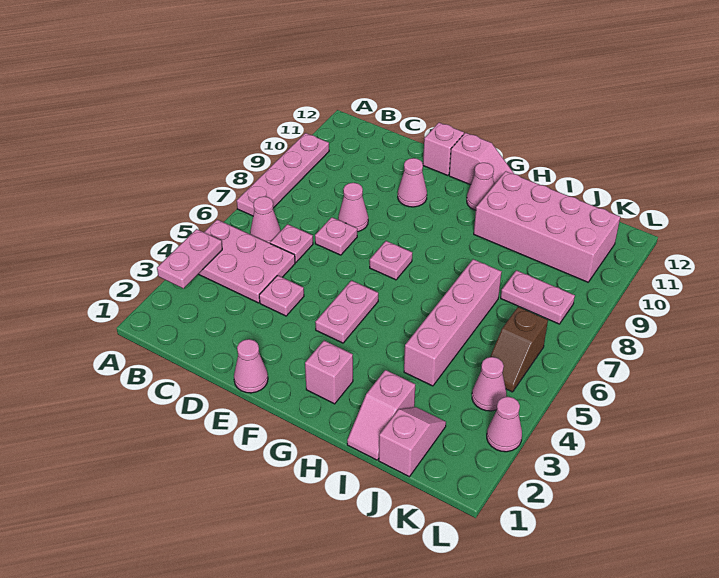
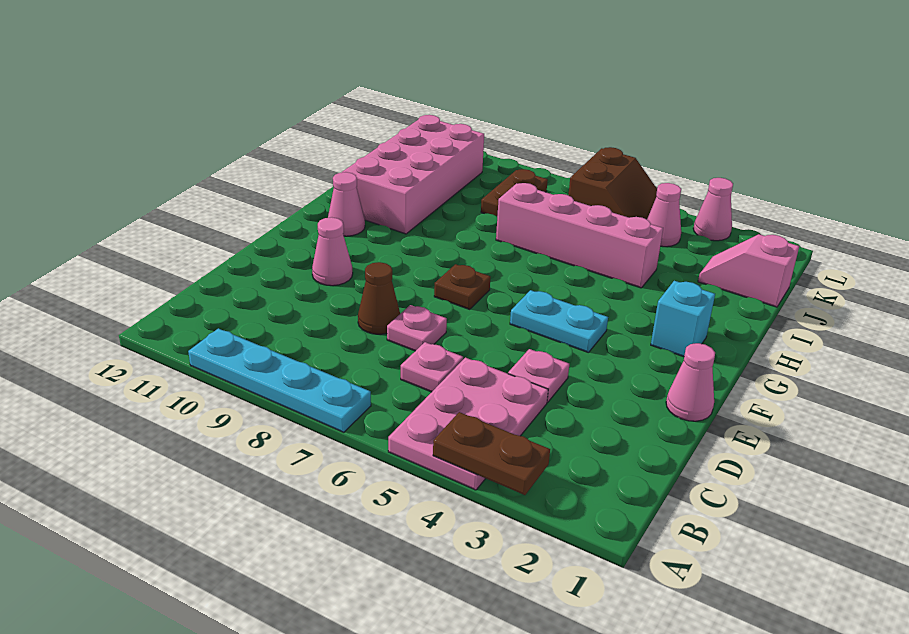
pink plate A3:A4 level 2 -> brown plate A3:A4 level 2
pink plate A7:A10 level 1 -> cyan plate A7:A10 level 1
pink cone B6 level 1 -> none
pink cone D8 level 1 -> brown cone D8 level 1
pink brick E12 level 1 -> none
pink plate F4:F5 level 1 -> cyan plate F4:F5 level 1
pink plate F7 level 1 -> brown plate F7 level 1
pink slope F12:G12 level 1 top F -> none
pink brick G2 level 1 -> cyan brick G2 level 1
pink slope I1:I2 level 1 top 2 -> none
pink plate J8:K8 level 1 -> brown plate J8:K8 level 1
brown slope K5:K6 level 1 top 6 -> brown slope K5:L6 level 1 top 6

